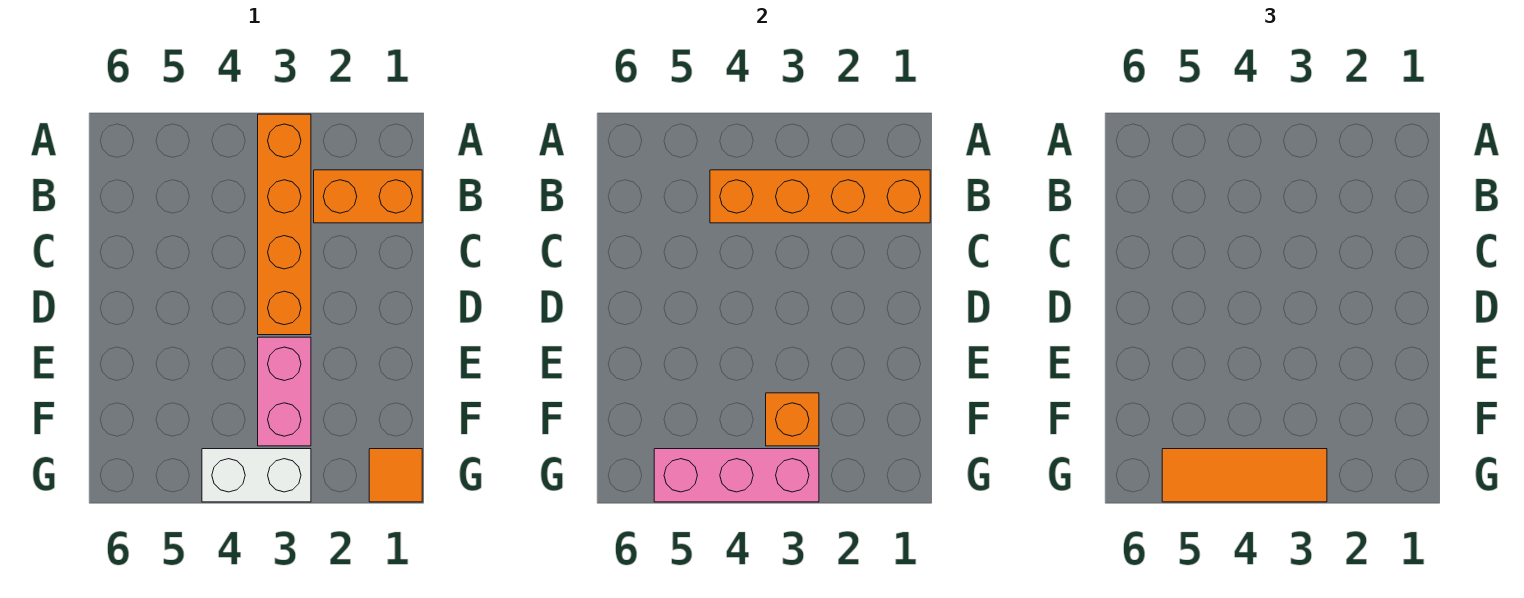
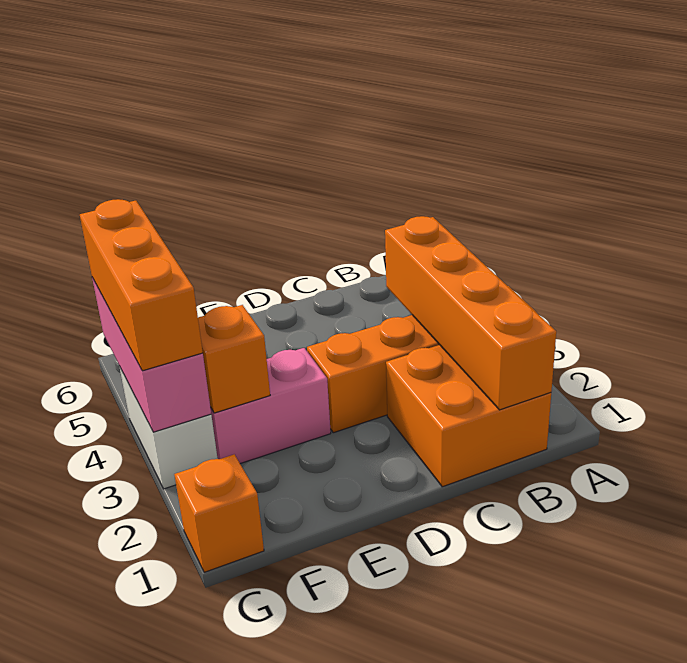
orange brick B1:B2 level 1 -> orange brick B1:C2 level 1
orange tile G1 level 1 -> orange brick G1 level 1
orange tile G3:G5 level 3 -> orange brick G3:G5 level 3

